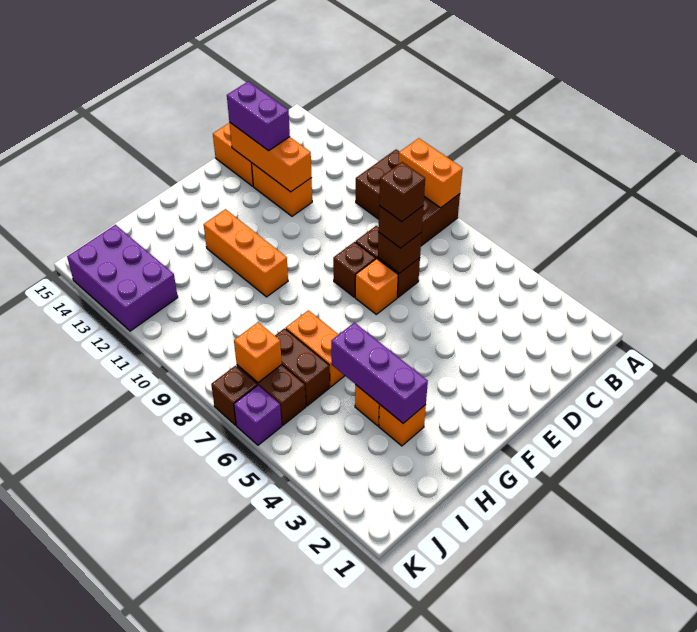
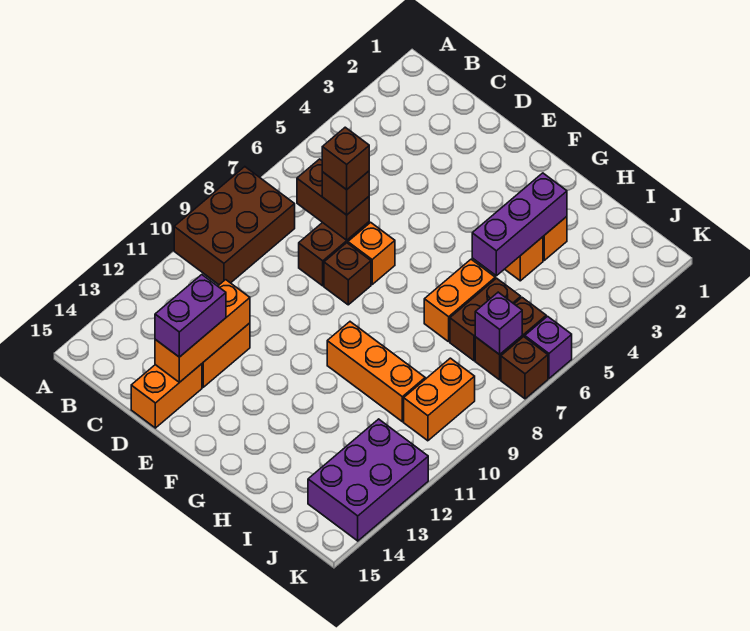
orange brick A8:A9 level 2 -> orange brick J9:J10 level 1
brown brick D7 level 2 -> brown brick C7:D7 level 2
orange brick G10:G12 level 1 -> orange brick G10:I10 level 1
orange brick J7 level 2 -> purple brick J7 level 2

